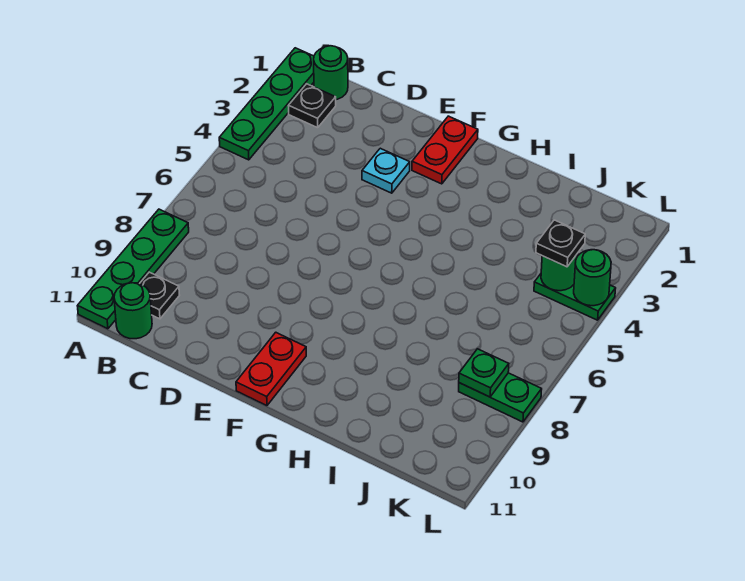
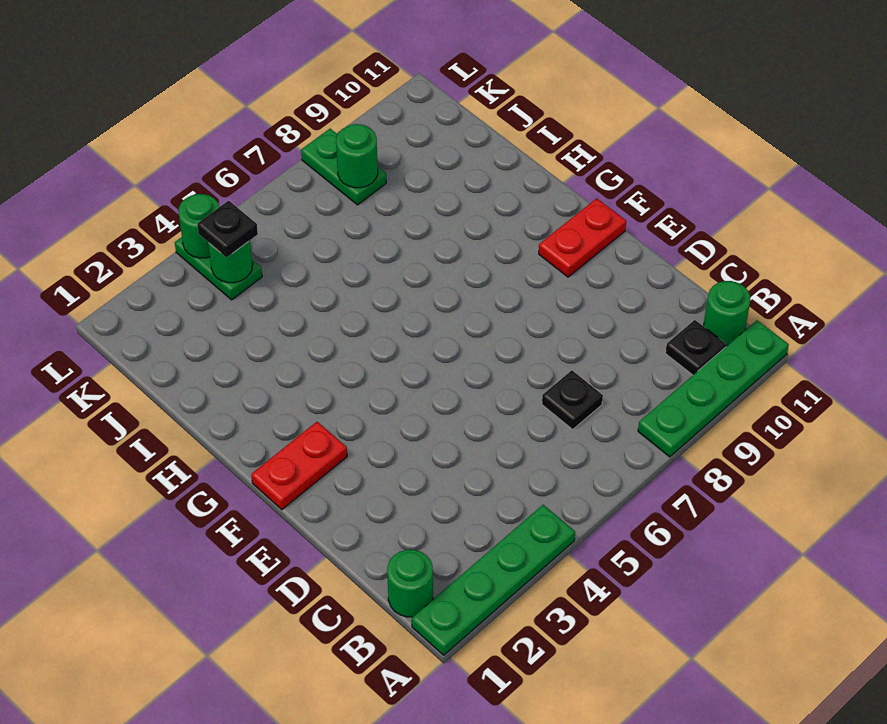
black plate B2 level 1 -> black plate C7 level 1
cyan plate E3 level 1 -> none
green plate K8 level 2 -> green round brick K8 level 2

